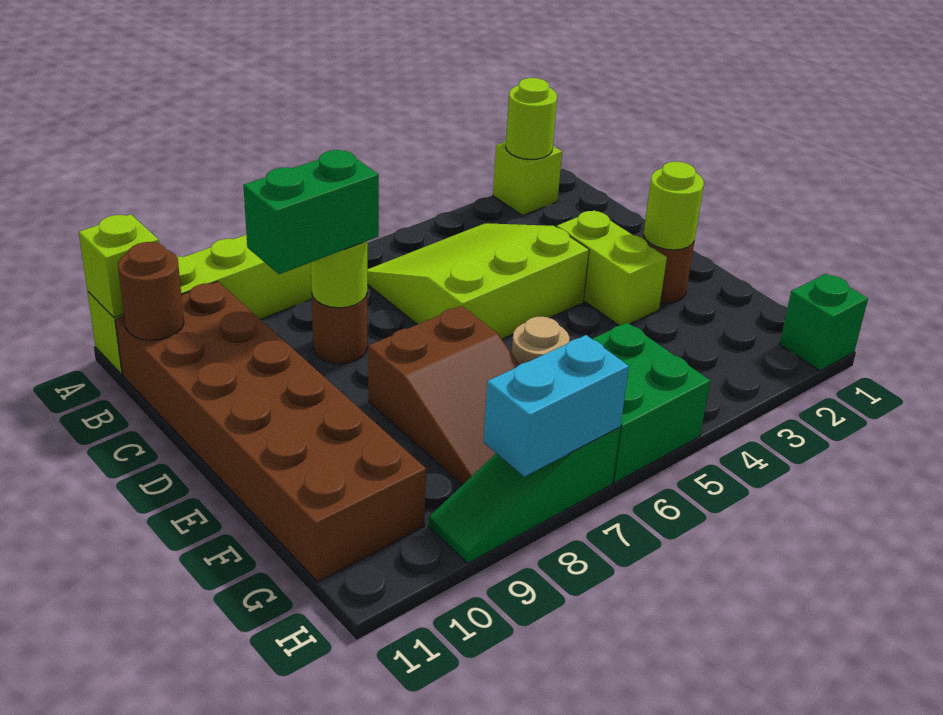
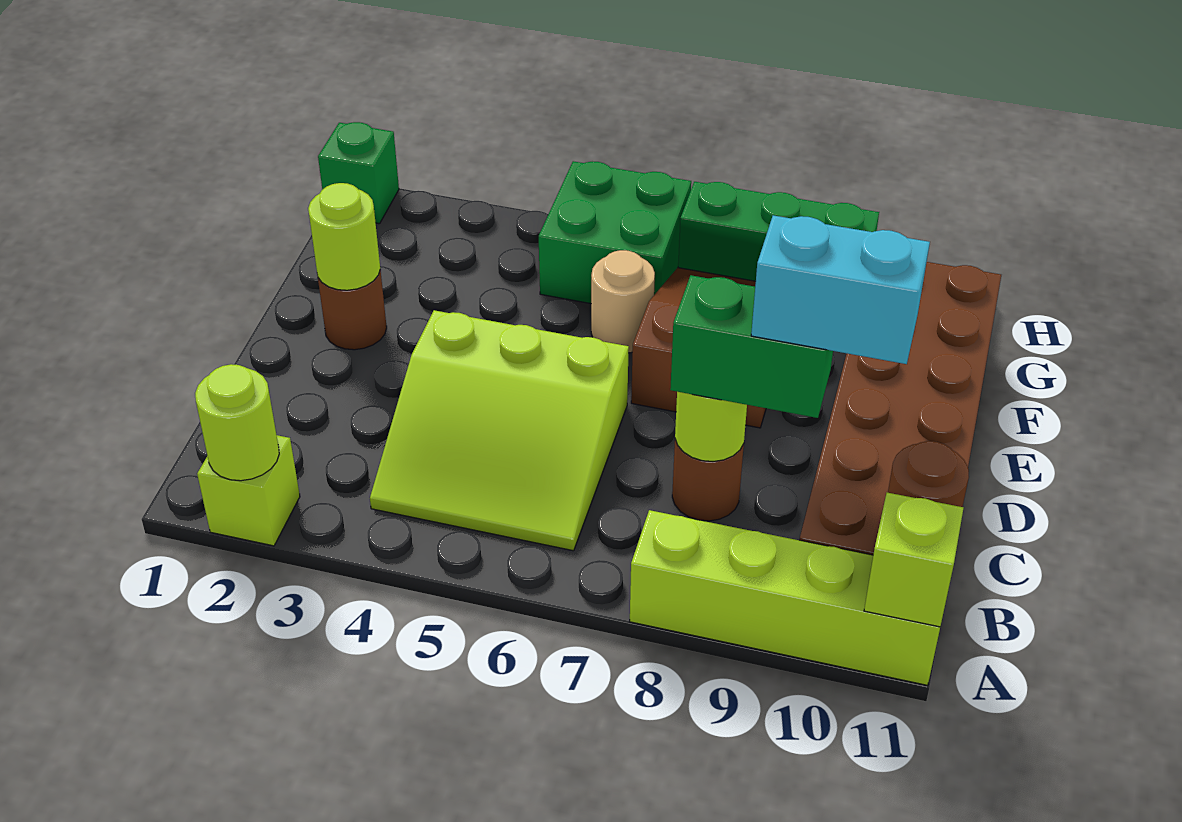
lime brick D3:E3 level 1 -> none
green slope H7:H9 level 1 top 7 -> green brick H7:H9 level 1
cyan brick H7:H8 level 2 -> cyan brick C9:C10 level 4

